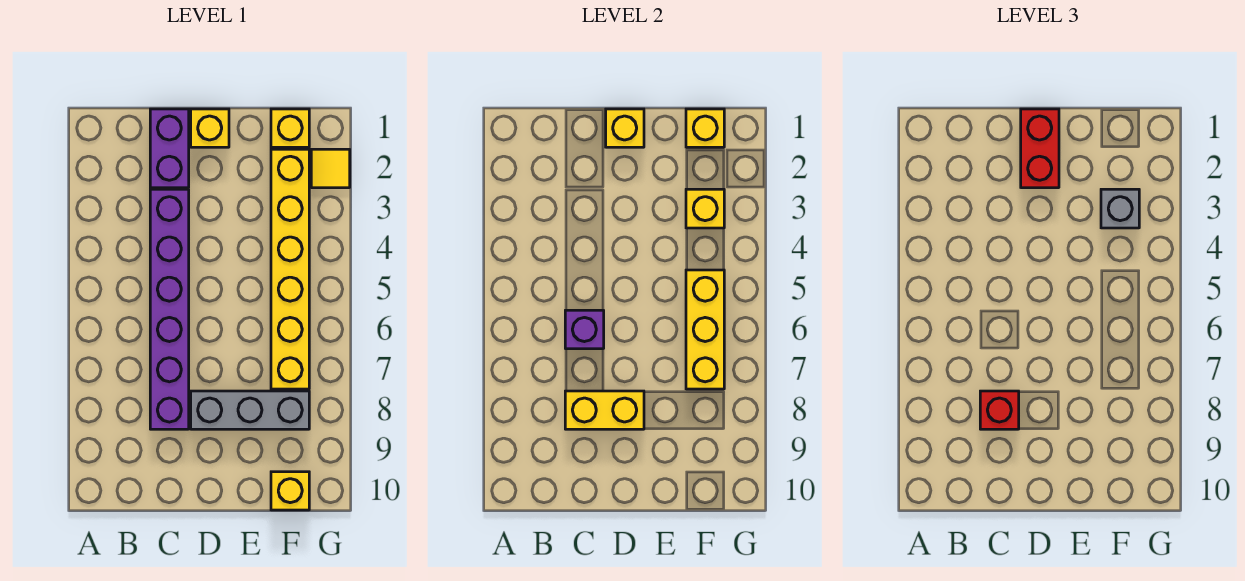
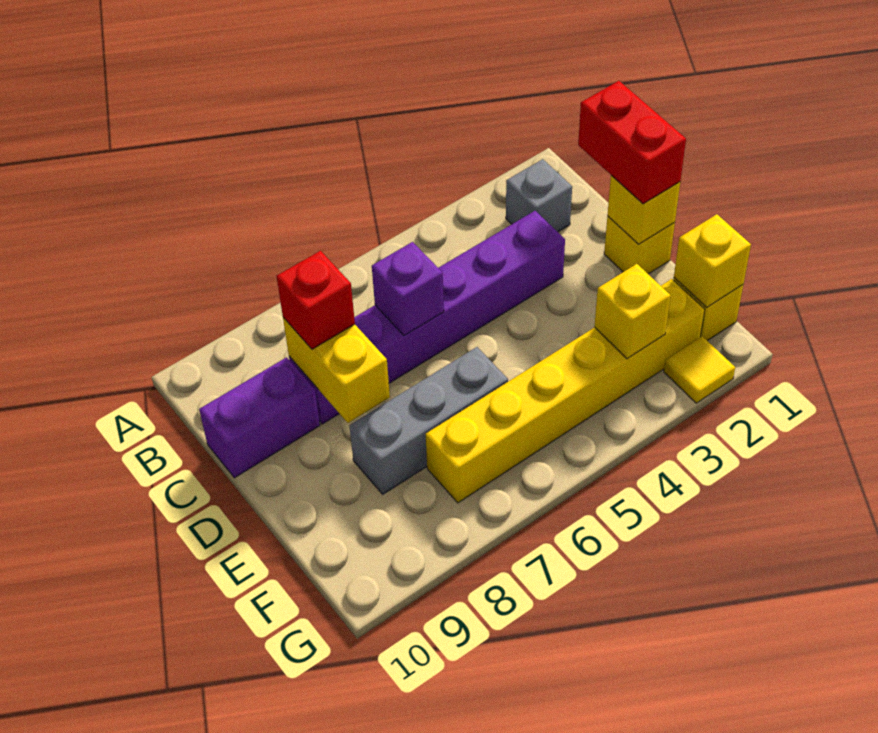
purple brick C1:C2 level 1 -> purple brick C9:C10 level 1
red brick D1:D2 level 3 -> red brick C1:D1 level 3
grey brick D8:F8 level 1 -> grey brick E6:E8 level 1
grey brick F3 level 3 -> grey brick B2 level 1
yellow brick F5:F7 level 2 -> none
yellow brick F10 level 1 -> none

